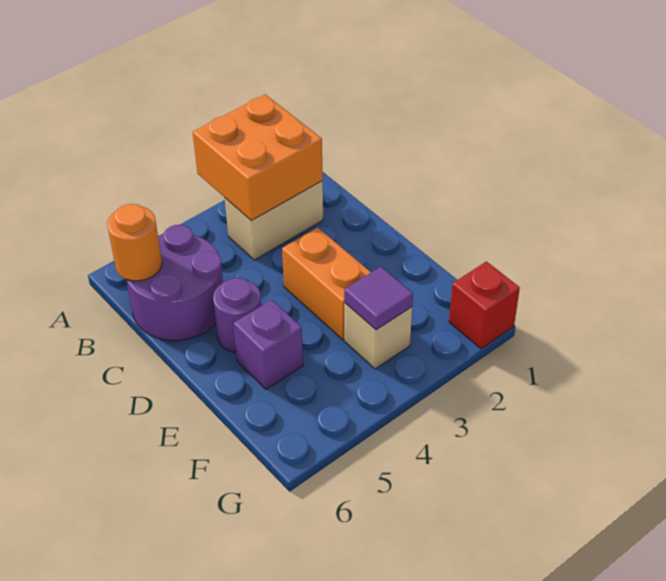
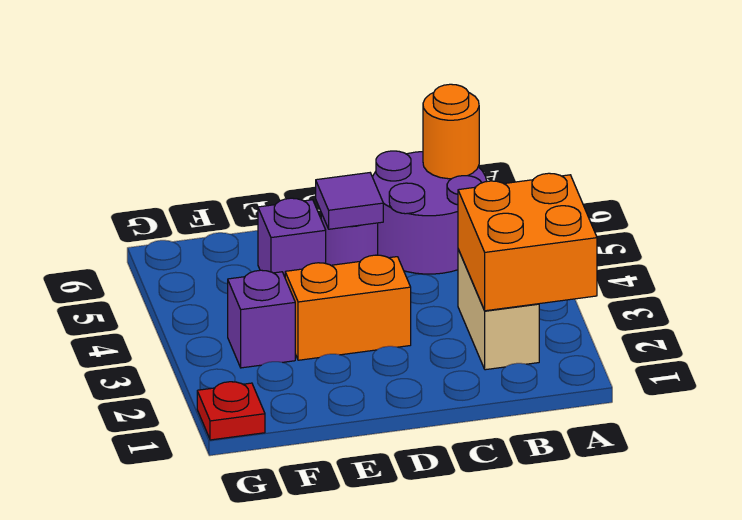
tan brick F3 level 1 -> purple brick F3 level 1
purple tile F3 level 2 -> purple tile D5 level 2
red brick G1 level 1 -> red plate G1 level 1

